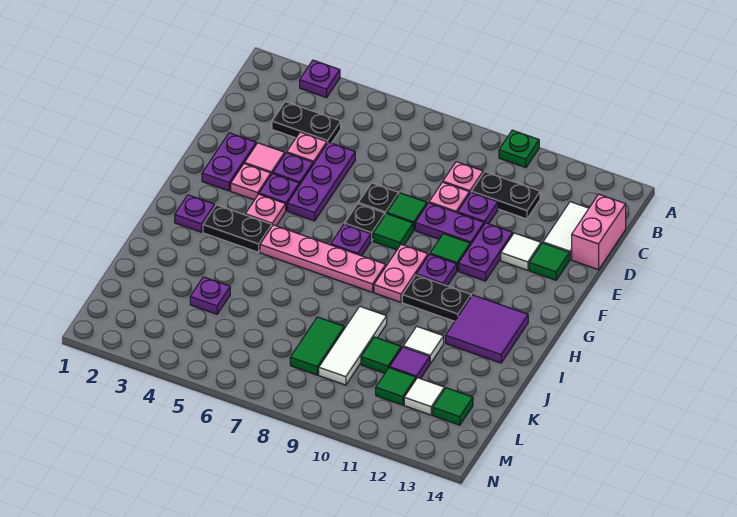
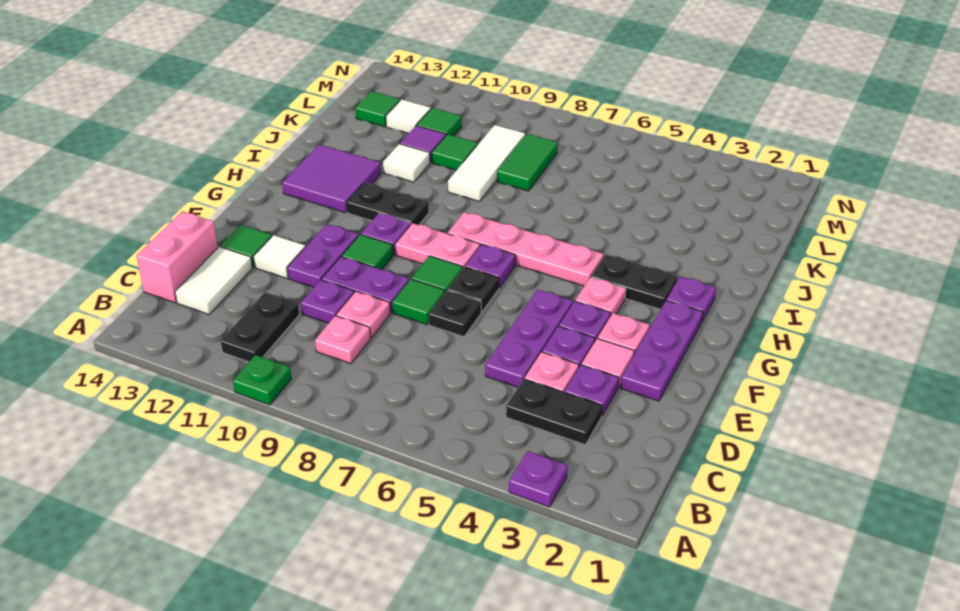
black plate C10:C11 level 1 -> black plate B11:C11 level 1
purple plate E2:F2 level 1 -> purple plate E2:G2 level 1
pink plate G9:H9 level 1 -> pink plate G8:G9 level 1
purple plate K4 level 1 -> purple plate D3 level 1

